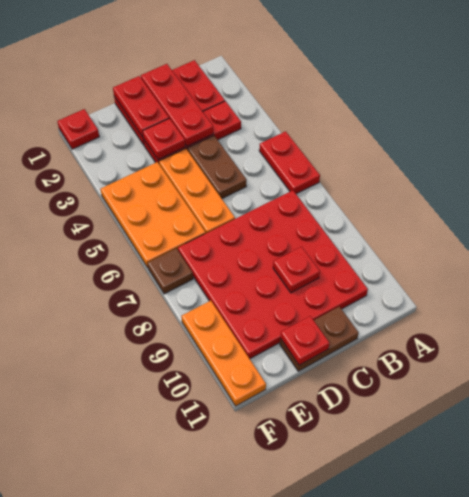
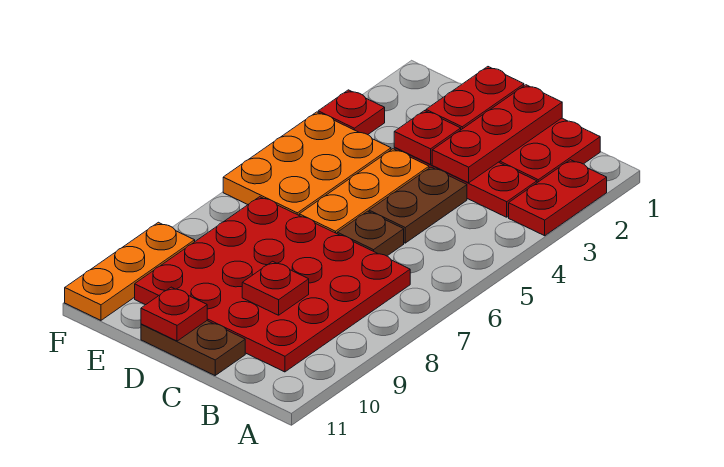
red plate A5:A6 level 1 -> red plate A2:A3 level 1
red plate F1 level 1 -> red plate F3 level 1
brown plate F7 level 1 -> brown plate C6 level 1

